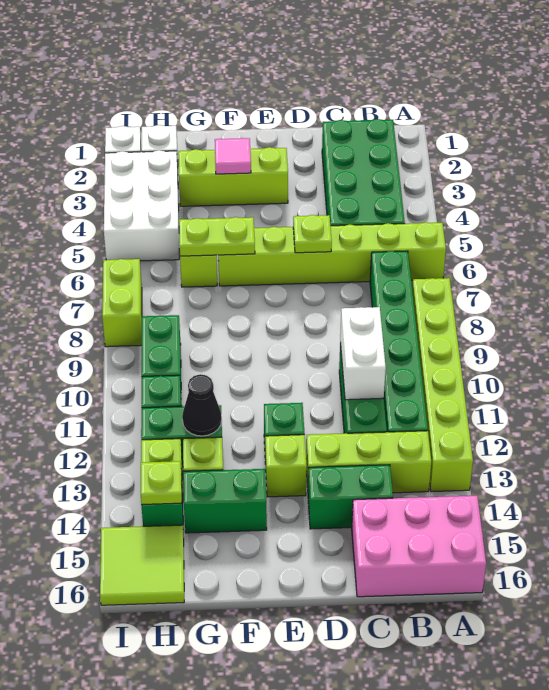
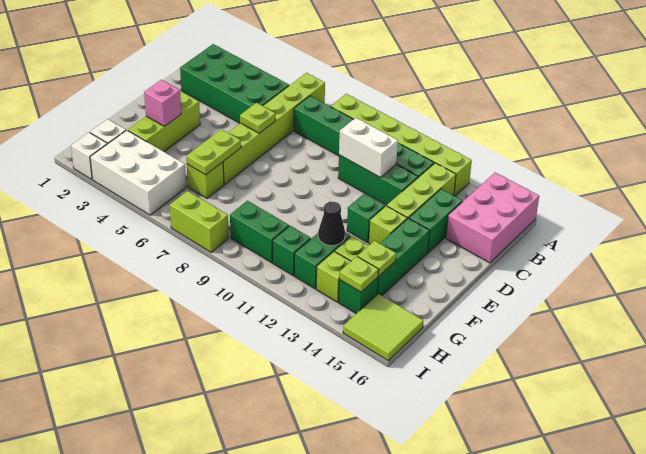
pink tile F3 level 2 -> pink brick F3 level 2
green brick F14:G14 level 1 -> green brick E14:G14 level 1
none -> lime plate G14 level 2

